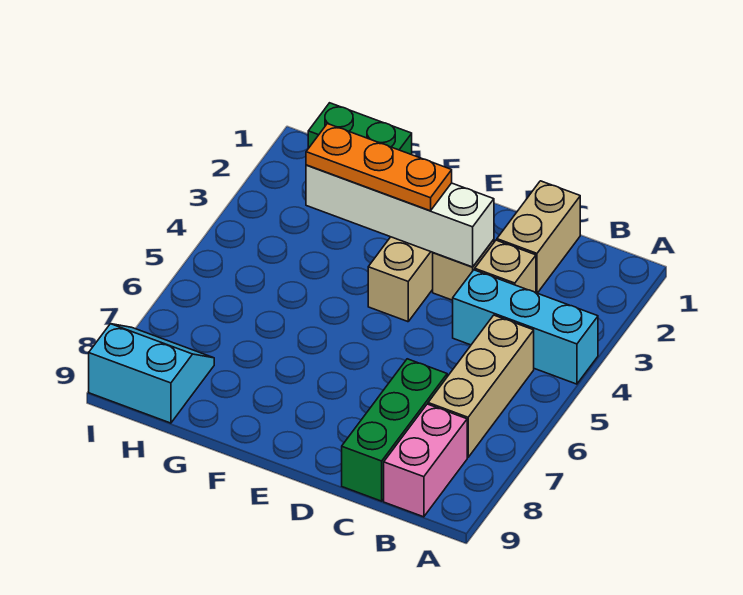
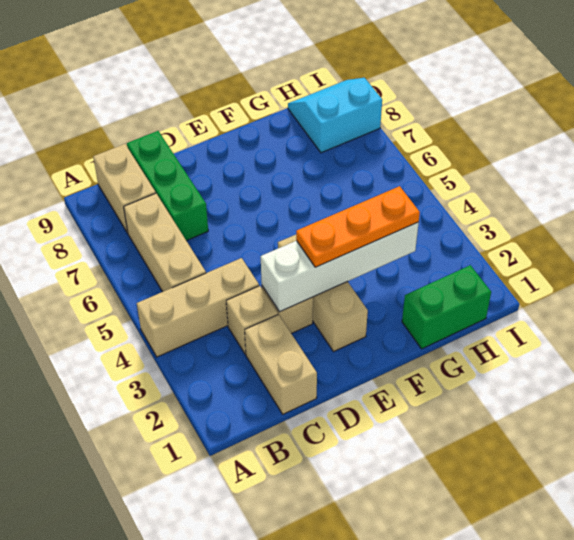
cyan brick A4:C4 level 1 -> tan brick A4:C4 level 1
pink brick B8:B9 level 1 -> tan brick B8:B9 level 1
cyan slope H8:I9 level 1 top 9 -> cyan slope H8:I9 level 1 top 8

